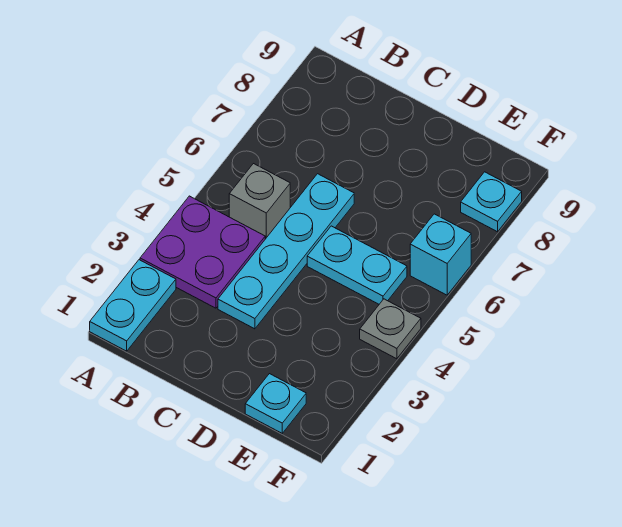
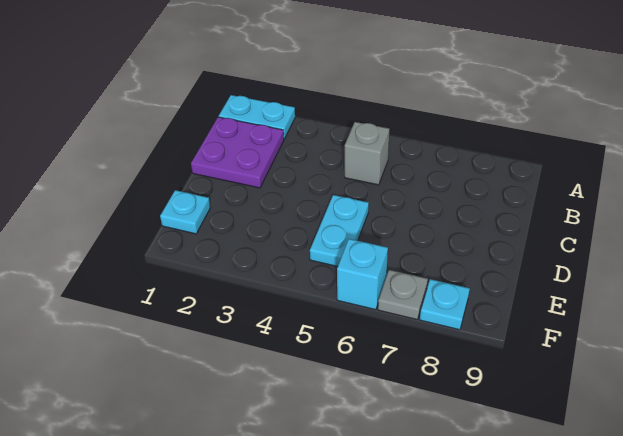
purple plate A3:B4 level 1 -> purple plate B1:C2 level 1
cyan plate C3:C6 level 1 -> none
grey plate F4 level 1 -> grey plate F7 level 1

